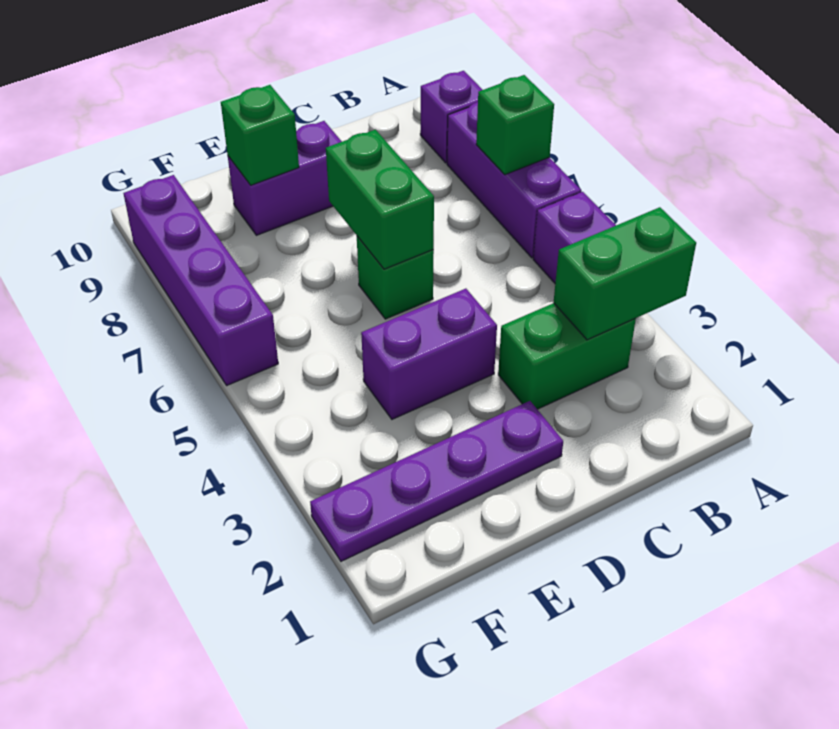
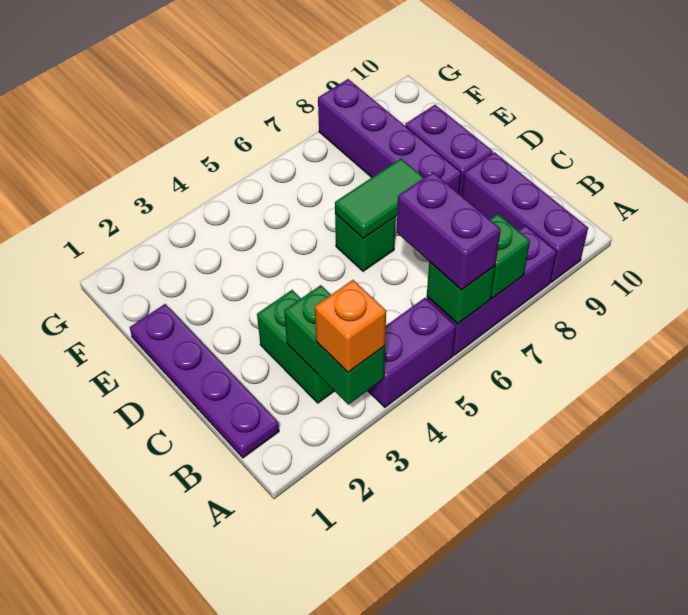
none -> orange brick A3 level 3
purple brick A9 level 1 -> purple brick A9:C9 level 1
purple plate D2:G2 level 1 -> purple plate B1:E1 level 1
purple brick D4:E4 level 1 -> purple brick A6:B6 level 3
green brick D6:D7 level 2 -> green tile D6:D7 level 2
green brick E9 level 2 -> green brick A6 level 2
purple brick G6:G9 level 1 -> purple brick D8:G8 level 1

